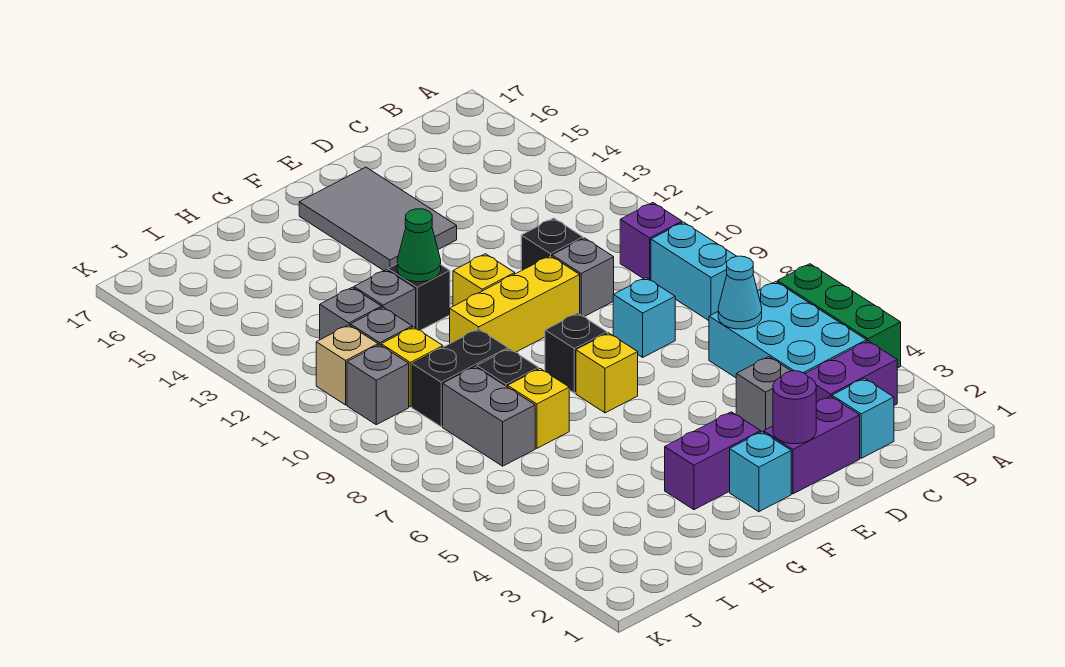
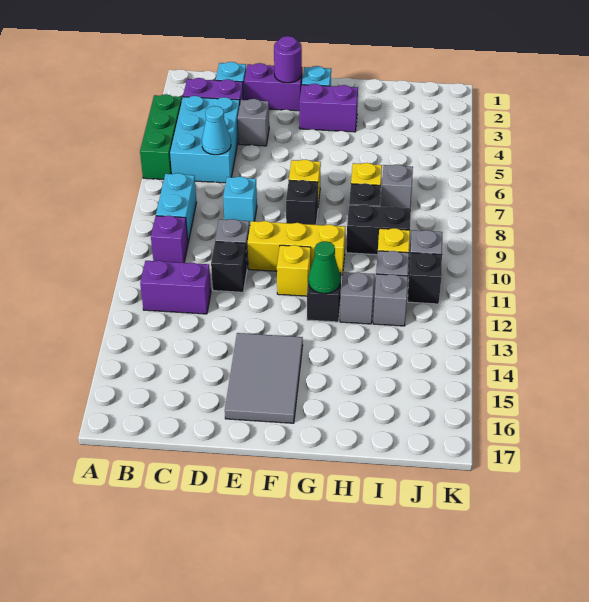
none -> purple brick B12:C12 level 1
grey brick I7:I8 level 1 -> grey brick I7 level 1
tan brick J11 level 1 -> black brick J11 level 1

